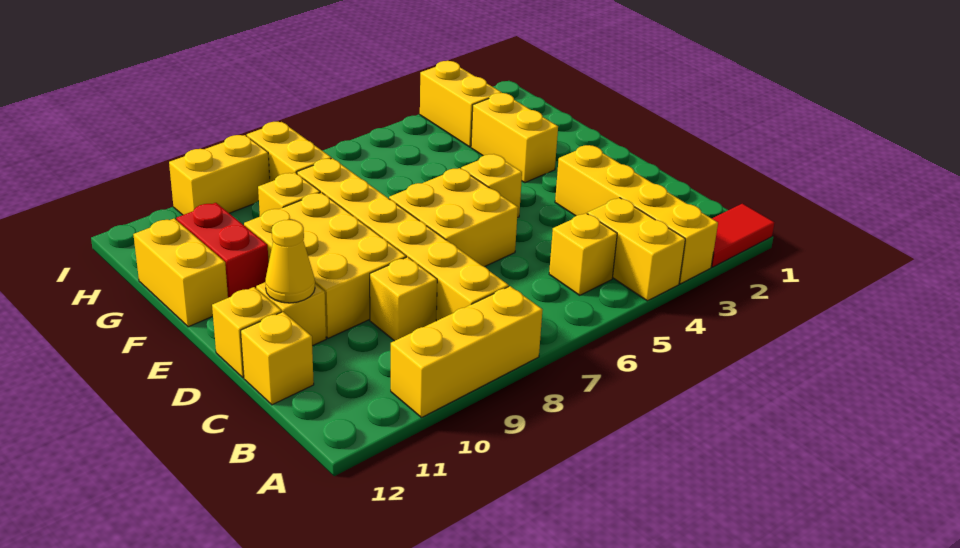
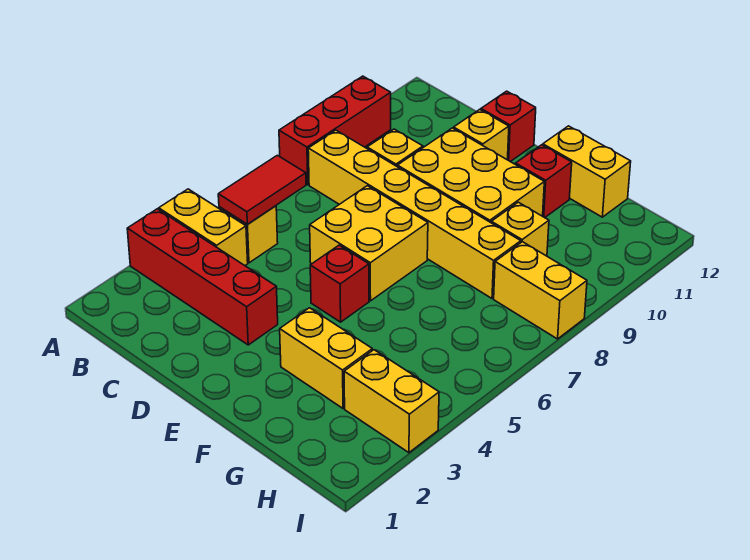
red tile A1:A2 level 1 -> red tile B5:B6 level 2
yellow brick A3:D3 level 1 -> red brick A3:D3 level 1
yellow brick A8:A10 level 1 -> red brick A8:A10 level 1
yellow brick C12 level 1 -> none
yellow cone D11 level 2 -> none
yellow brick D12 level 1 -> red brick D12 level 1
yellow brick E5 level 1 -> red brick E5 level 1
red brick F11:G11 level 1 -> red brick F11 level 1
yellow brick I9:I10 level 1 -> none

